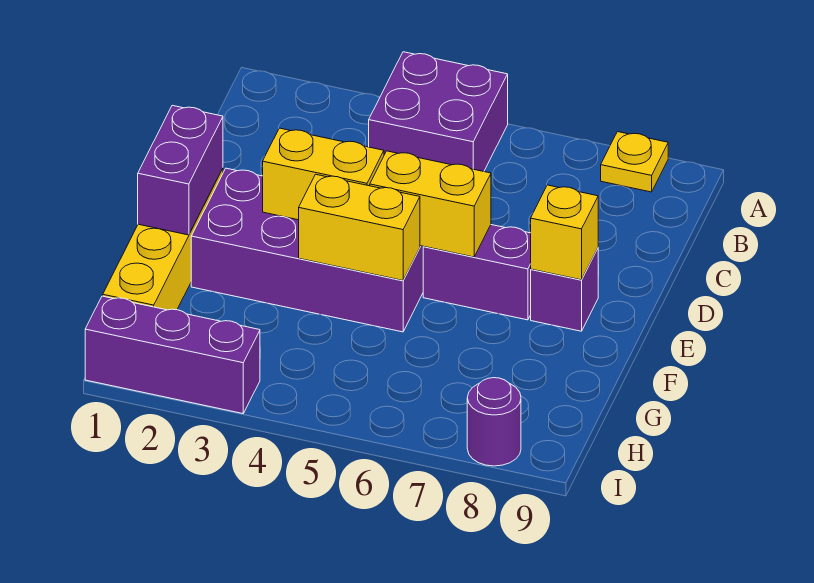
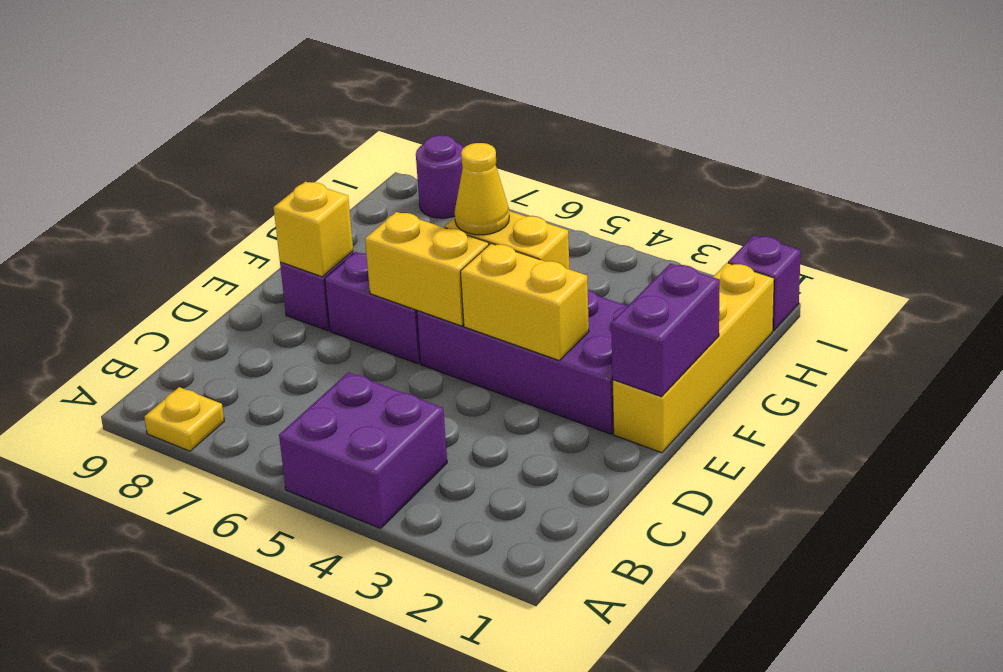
none -> yellow cone F5 level 3
purple brick I1:I3 level 1 -> purple brick I1 level 1

